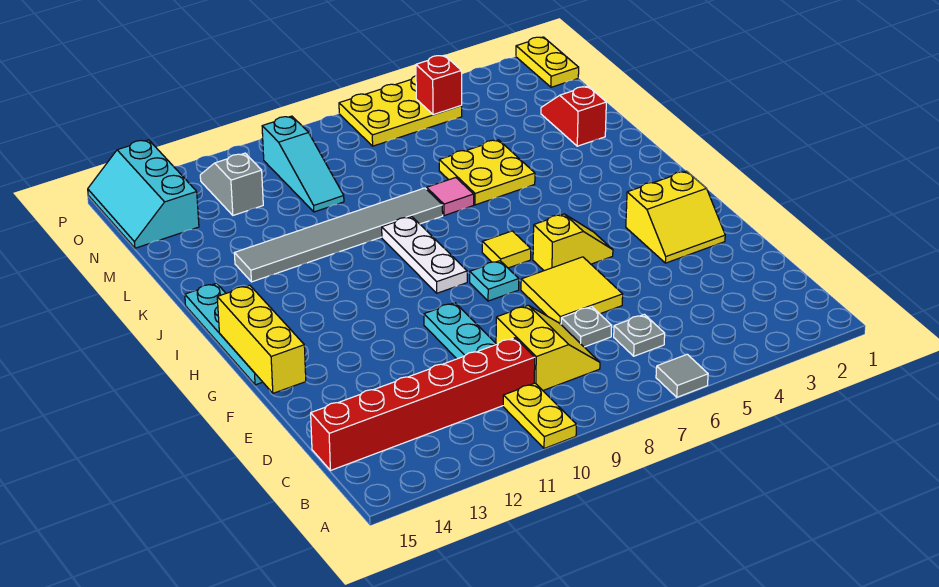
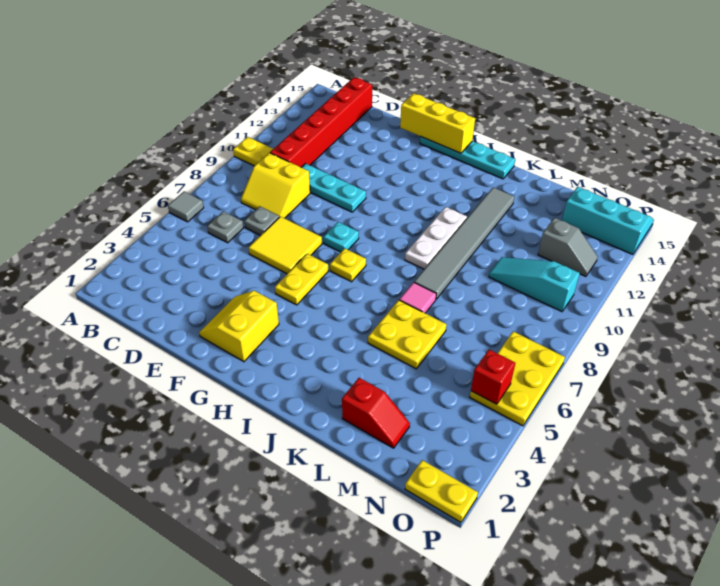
yellow slope G5:G6 level 1 top 6 -> yellow plate G5:G6 level 1
yellow tile H7 level 1 -> yellow plate H7 level 1
white plate H9:J9 level 1 -> white plate J9:J11 level 1

